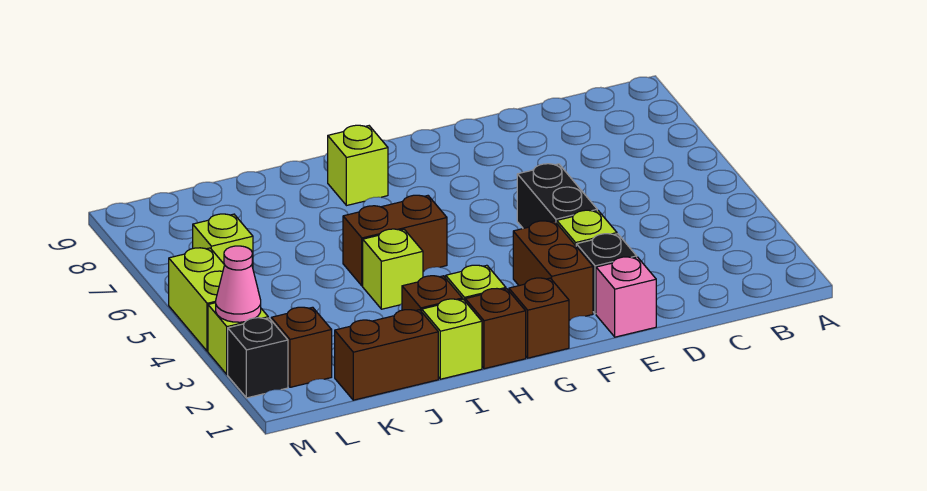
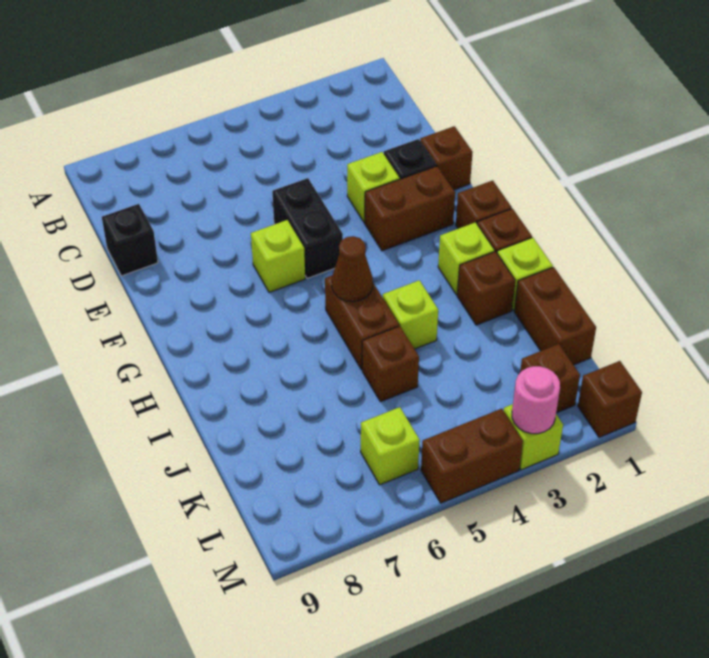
pink brick E1 level 1 -> brown brick E1 level 1
black brick E4:E5 level 1 -> black brick E5:F5 level 1
none -> brown cone H5 level 2
lime brick H8 level 1 -> lime brick F6 level 1
none -> brown brick J5 level 1
none -> brown brick M1 level 1
black brick M2 level 1 -> black brick D9 level 1
pink cone M3 level 2 -> pink round brick M3 level 2
lime brick M4:M5 level 1 -> brown brick M4:M5 level 1

